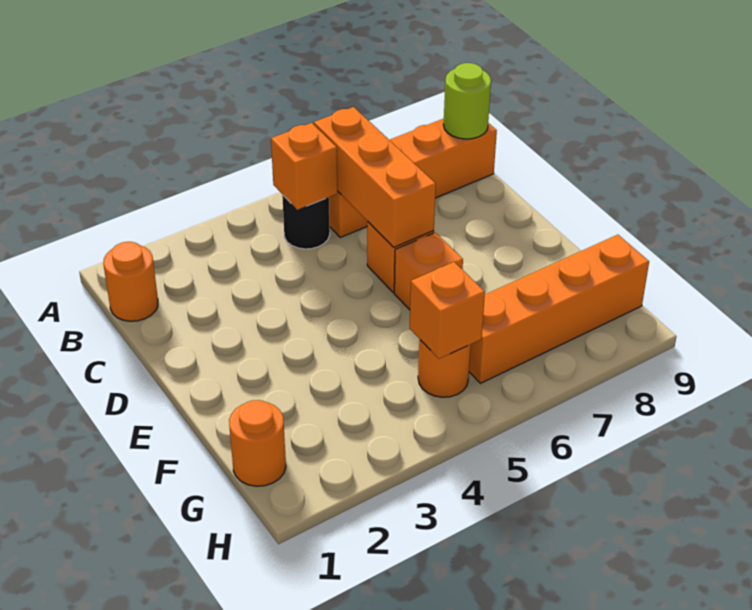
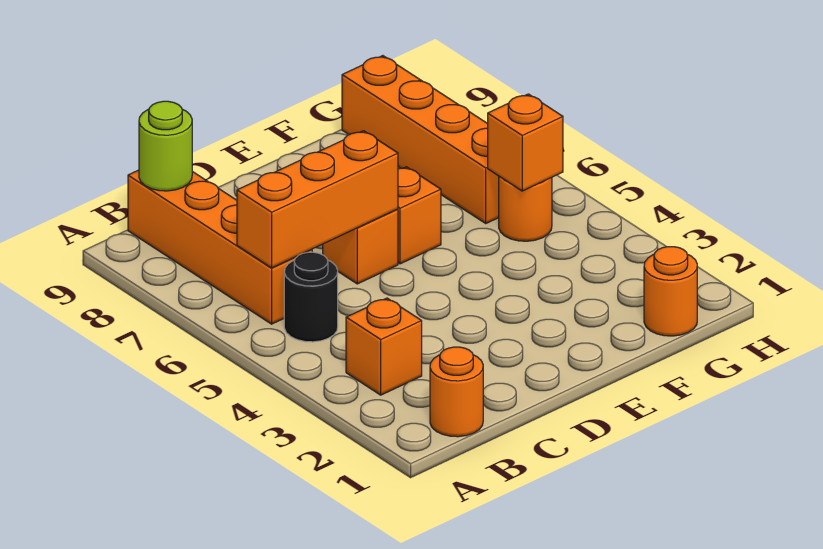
orange brick B5 level 2 -> orange brick B3 level 1

